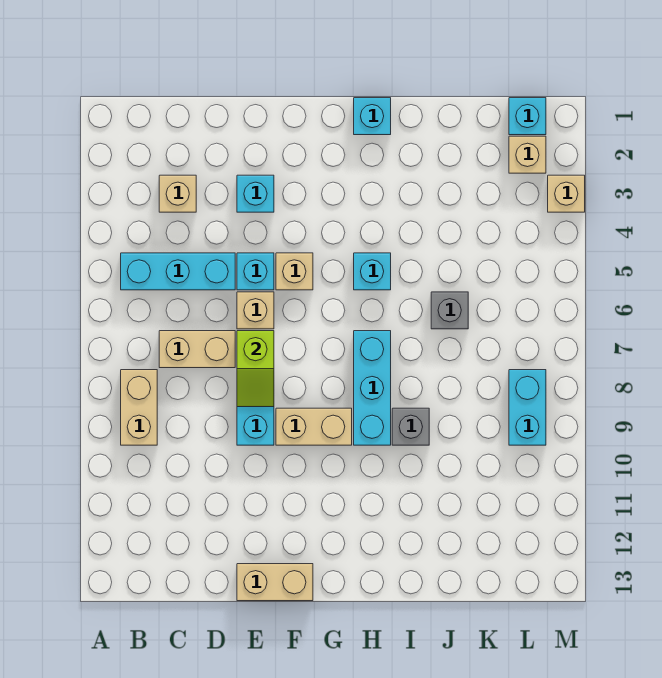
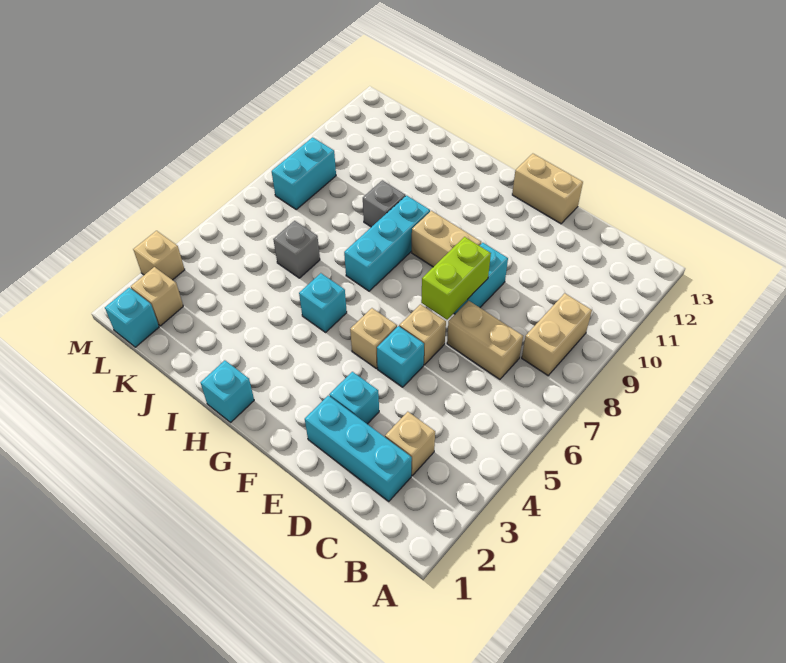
cyan brick B5:D5 level 1 -> cyan brick C2:E2 level 1
lime slope E7:E8 level 2 top 7 -> lime brick E7:E8 level 2

